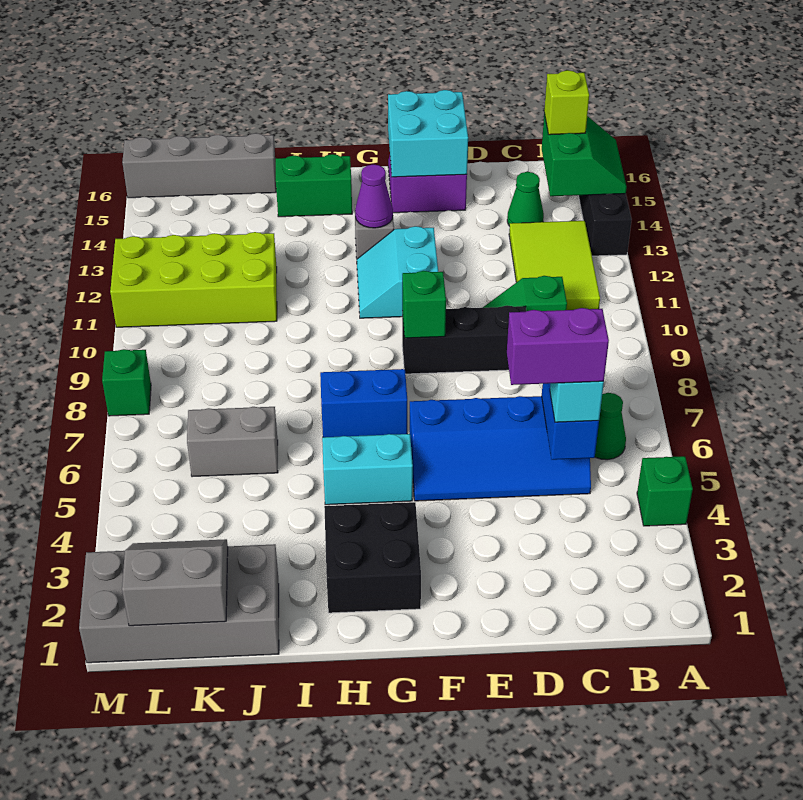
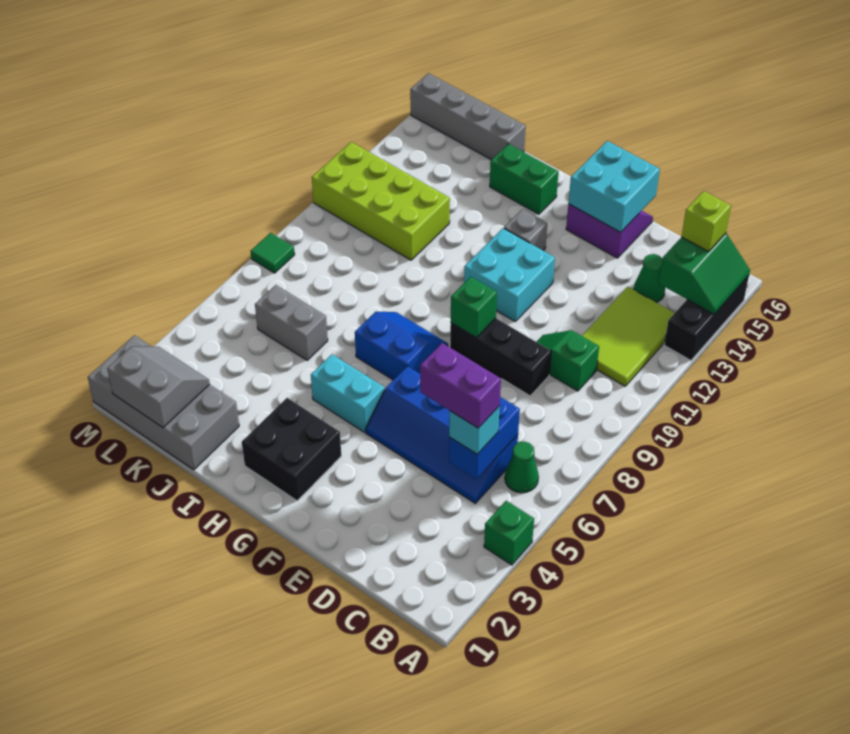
cyan slope F11:G12 level 1 top F -> cyan brick F11:G12 level 1
purple cone G13 level 2 -> none
green brick M8 level 1 -> green tile M8 level 1

